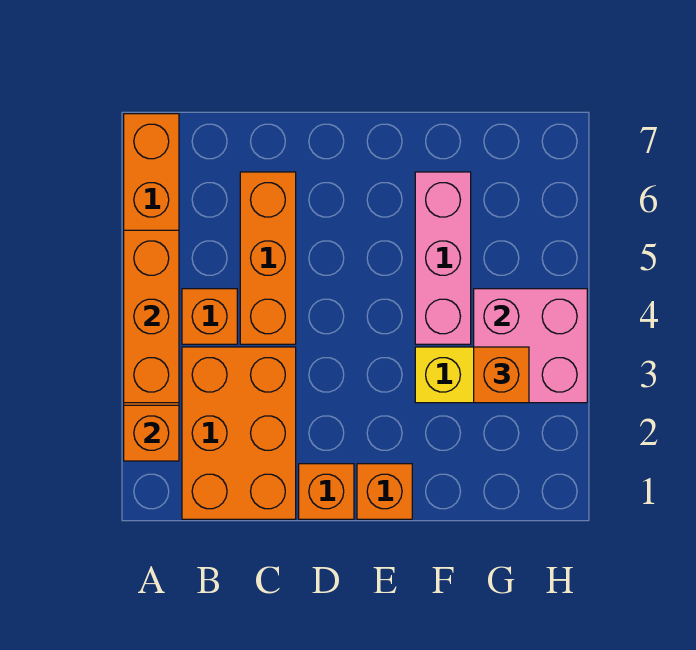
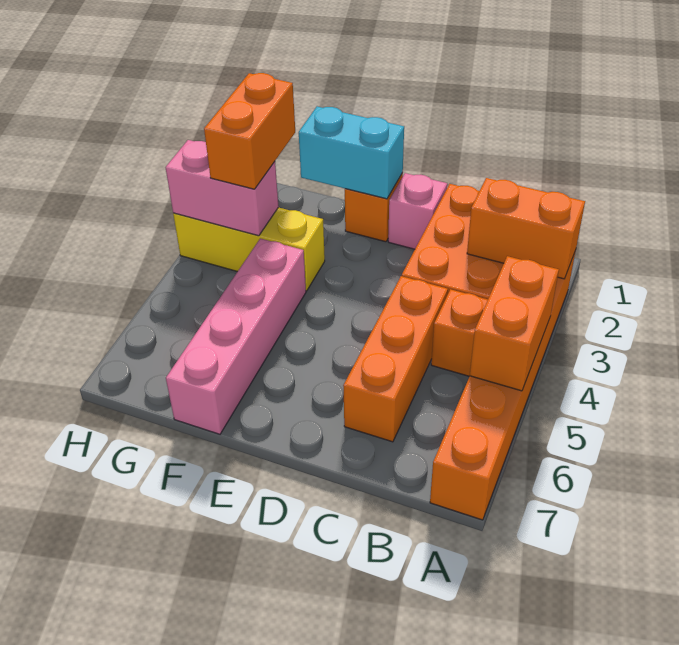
orange brick A2 level 2 -> orange brick A2:B2 level 2
orange brick A3:A5 level 2 -> orange brick A4:A5 level 2
orange brick D1 level 1 -> pink brick D1 level 1
none -> cyan brick E1:F1 level 2
pink brick F4:F6 level 1 -> pink brick F4:F7 level 1
pink brick G3:H4 level 2 -> pink brick G3:H3 level 2
orange brick G3 level 3 -> orange brick G2:G3 level 3

